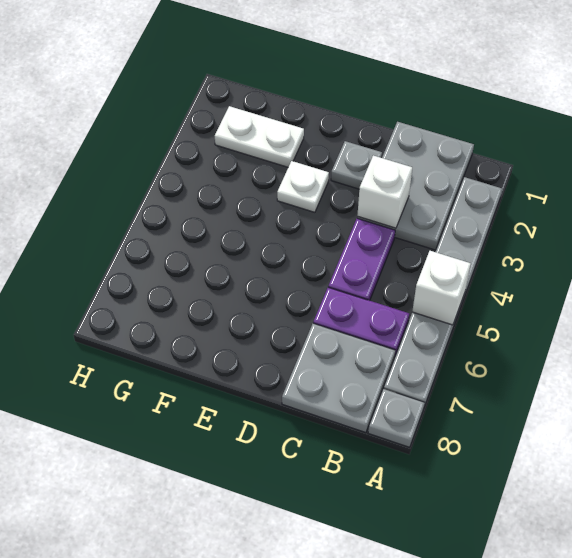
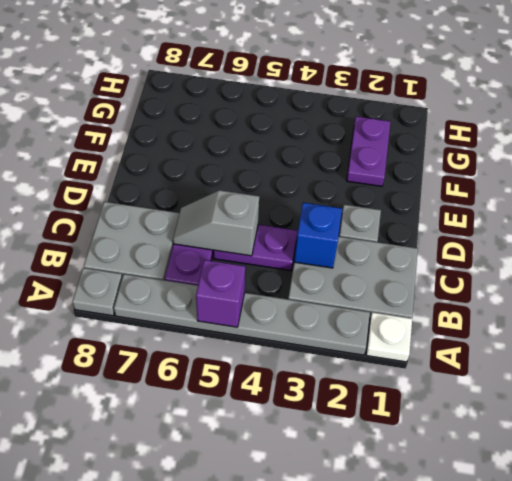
white brick A5 level 2 -> purple brick A5 level 2
white brick C3 level 2 -> blue brick C3 level 2
none -> grey slope C5:C6 level 2 top 5
white plate E3 level 1 -> white plate A1 level 1
white plate F2:G2 level 1 -> purple plate F2:G2 level 1

